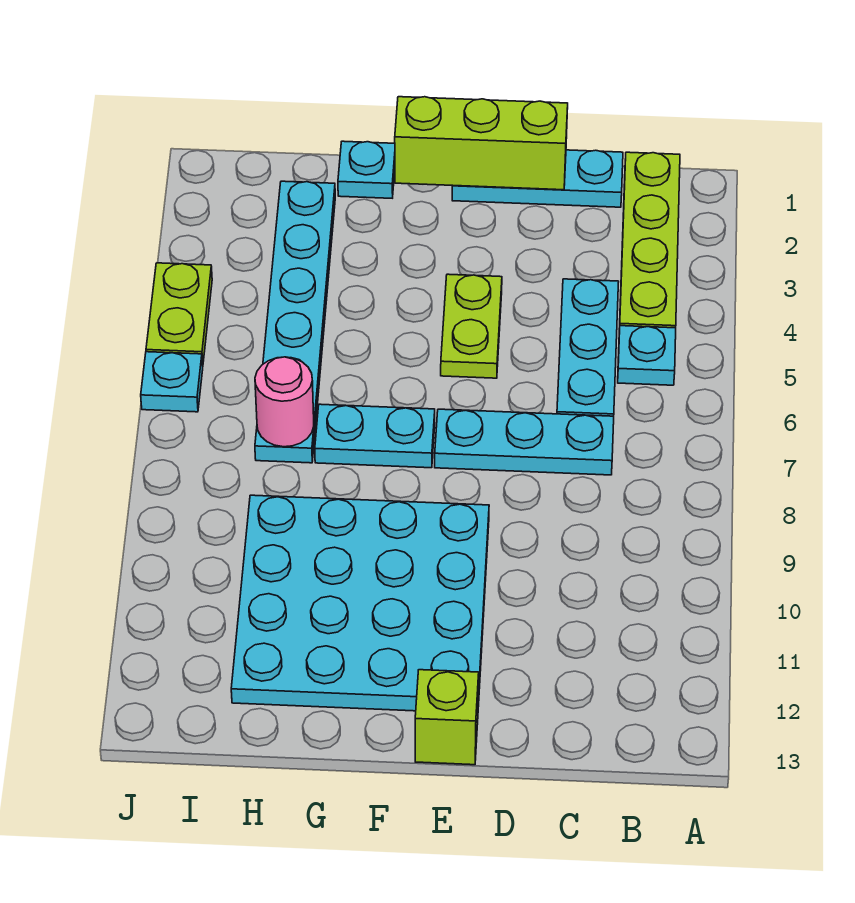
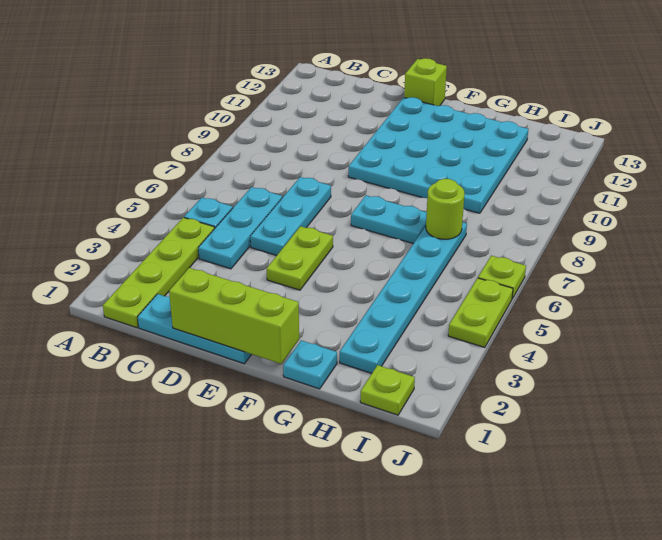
cyan plate C7:E7 level 1 -> cyan plate D5:D7 level 1
pink round brick H7 level 2 -> lime round brick H7 level 2
none -> lime plate I1 level 1
cyan plate J6 level 1 -> lime plate J6 level 1

